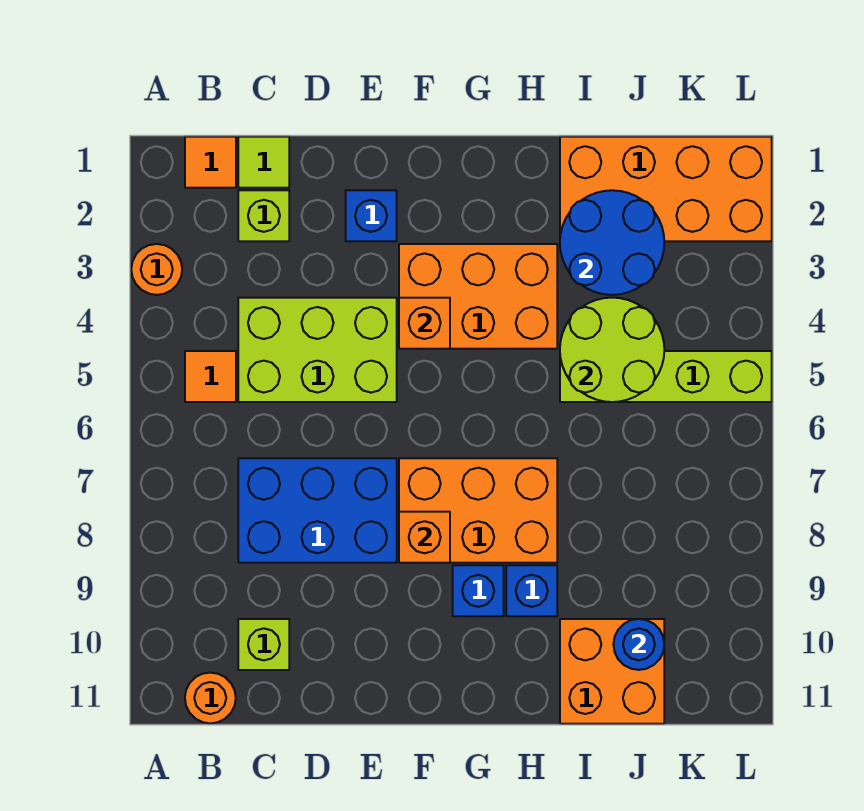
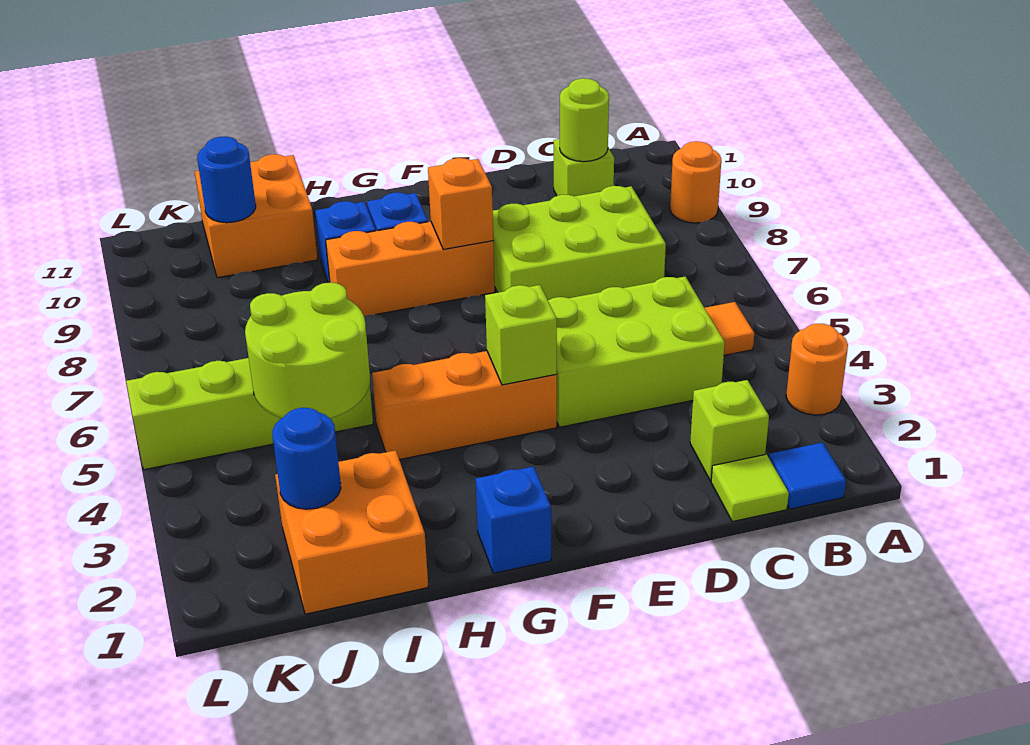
orange tile B1 level 1 -> blue tile B1 level 1
orange round brick B11 level 1 -> orange round brick A9 level 1
blue brick C7:E8 level 1 -> lime brick C7:E8 level 1
none -> lime round brick C10 level 2
blue brick E2 level 1 -> blue brick G1 level 1
orange brick F3:H4 level 1 -> orange brick F4:H4 level 1
orange brick F4 level 2 -> lime brick F4 level 2
orange brick F7:H8 level 1 -> orange brick F8:H8 level 1
orange brick I1:L2 level 1 -> orange brick I1:J2 level 1
blue round brick I2:J3 level 2 -> blue round brick J2 level 2

